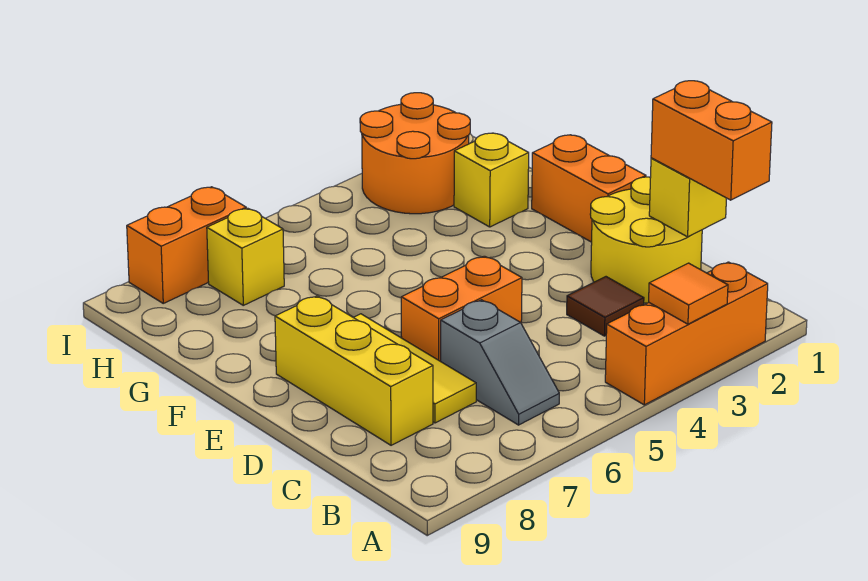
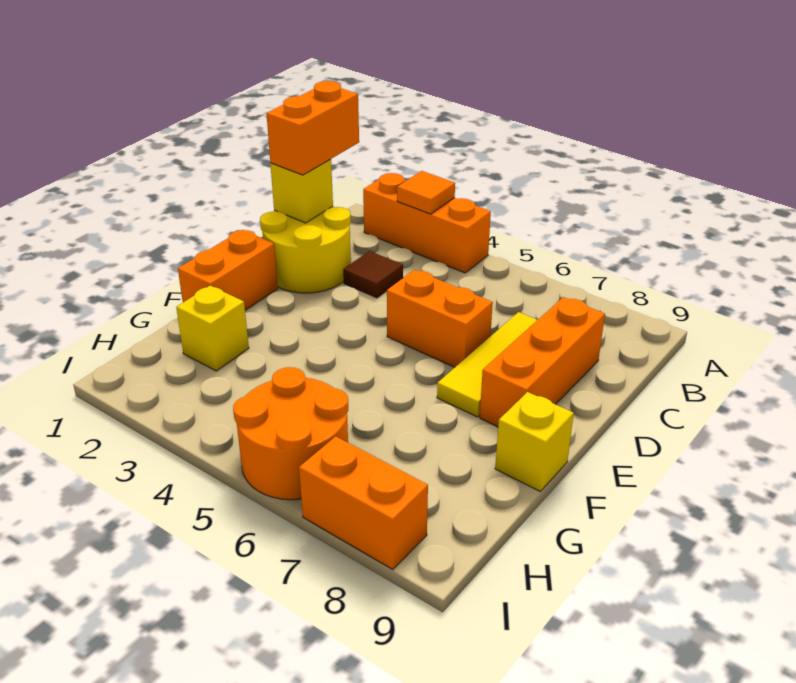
grey slope B6:C6 level 1 top C -> none
yellow brick C8:E8 level 1 -> orange brick C8:E8 level 1
orange round brick H2:I3 level 1 -> orange round brick H5:I6 level 1
yellow brick H7 level 1 -> yellow brick F9 level 1

